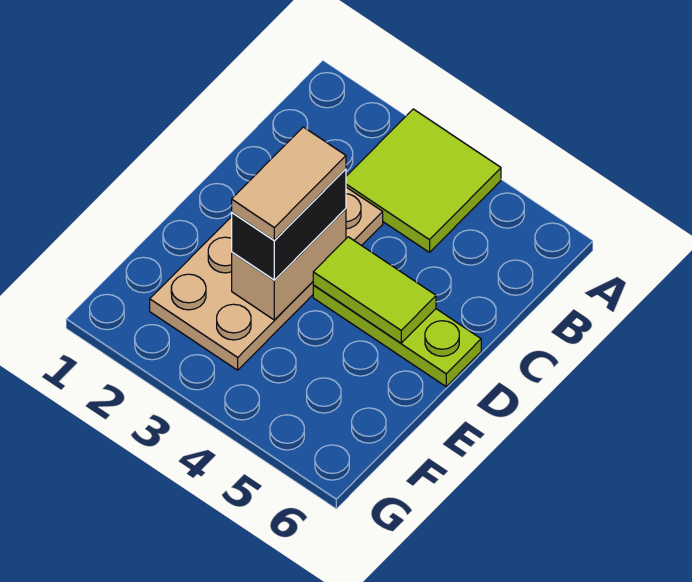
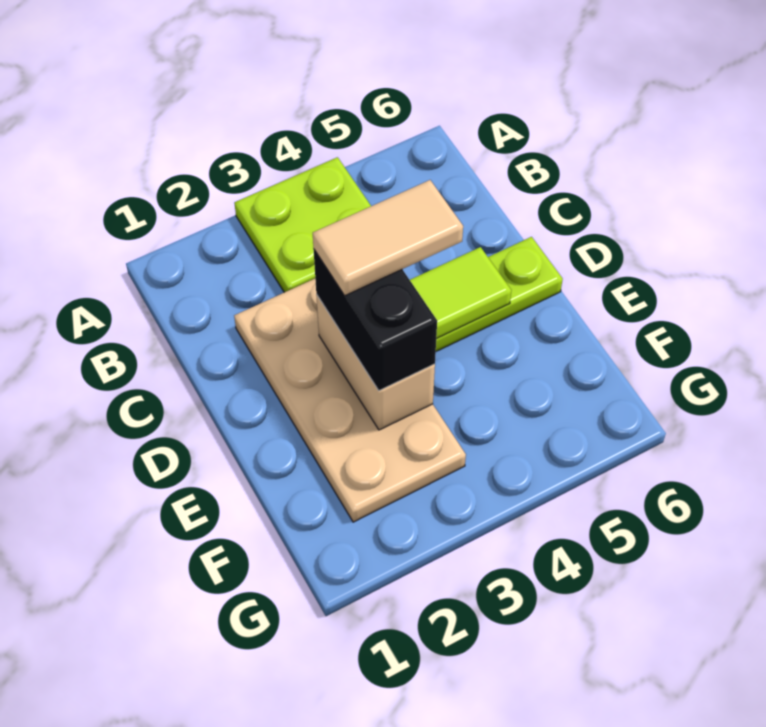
lime tile A3:B4 level 1 -> lime plate A3:B4 level 1
tan tile D3:E3 level 4 -> tan tile D3:D4 level 4

